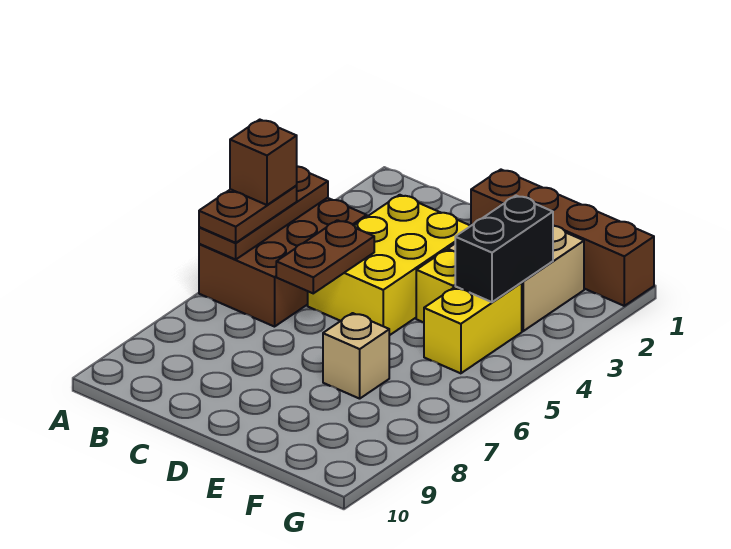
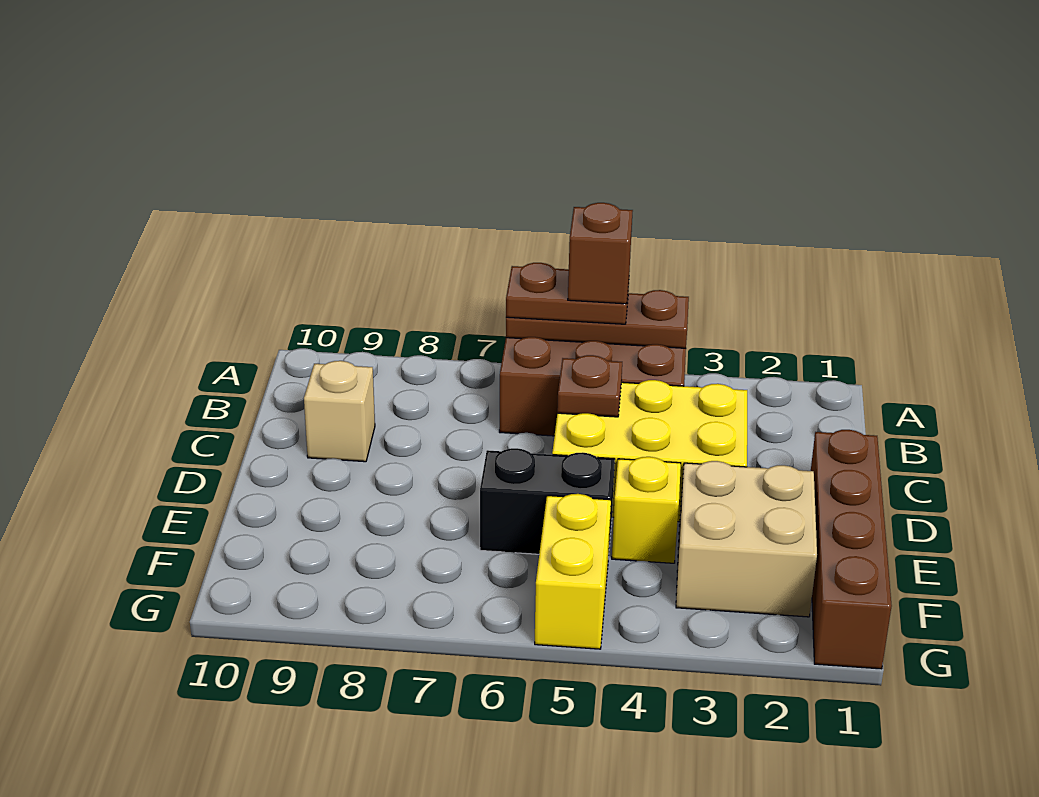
brown plate C5:C6 level 2 -> brown plate C5 level 2
tan brick E7 level 1 -> tan brick C9 level 1
black brick F3:F4 level 2 -> black brick E5:E6 level 1
yellow brick F4:F5 level 1 -> yellow brick F5:G5 level 1

